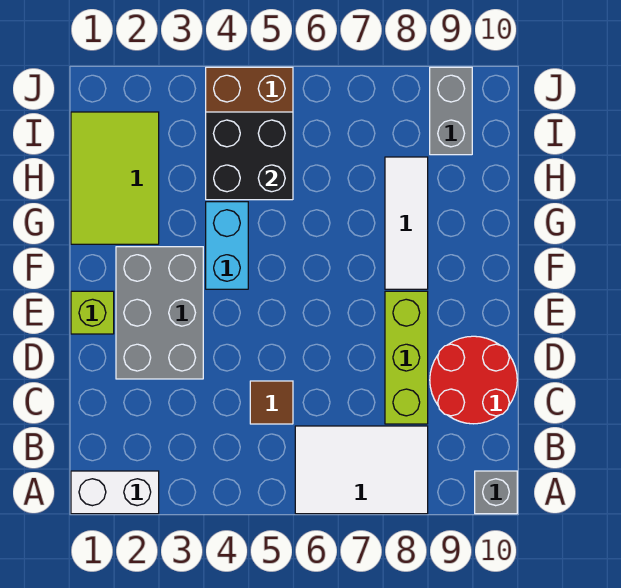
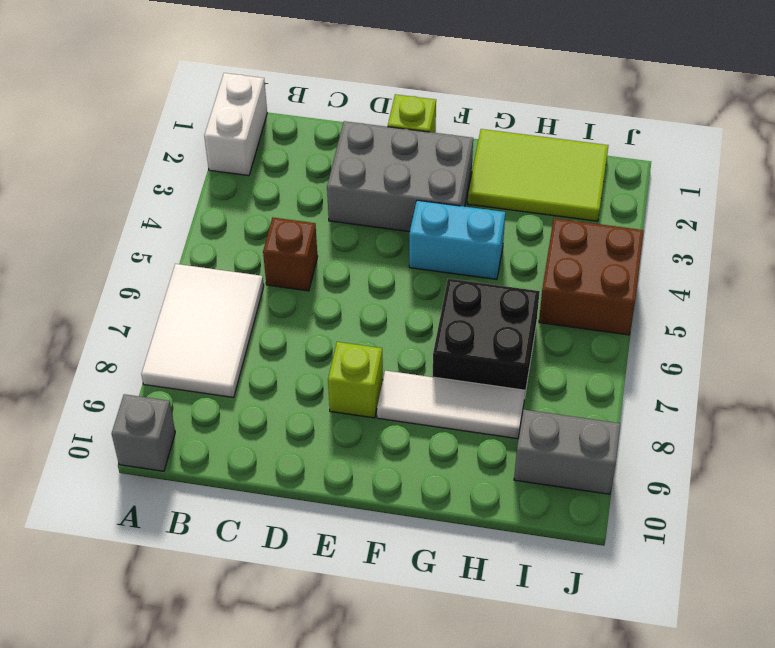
brown tile C5 level 1 -> brown brick C5 level 1
lime brick C8:E8 level 1 -> lime brick E8 level 1
red round brick C9:D10 level 1 -> none
black brick H4:I5 level 2 -> black brick G6:H7 level 1

